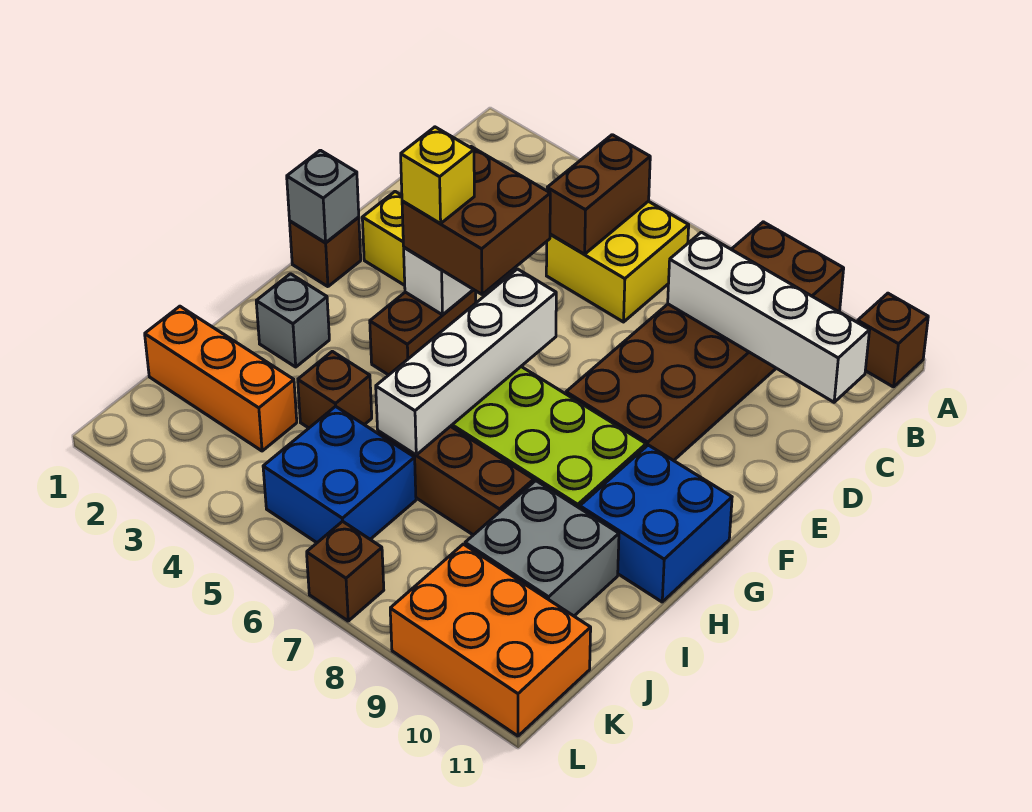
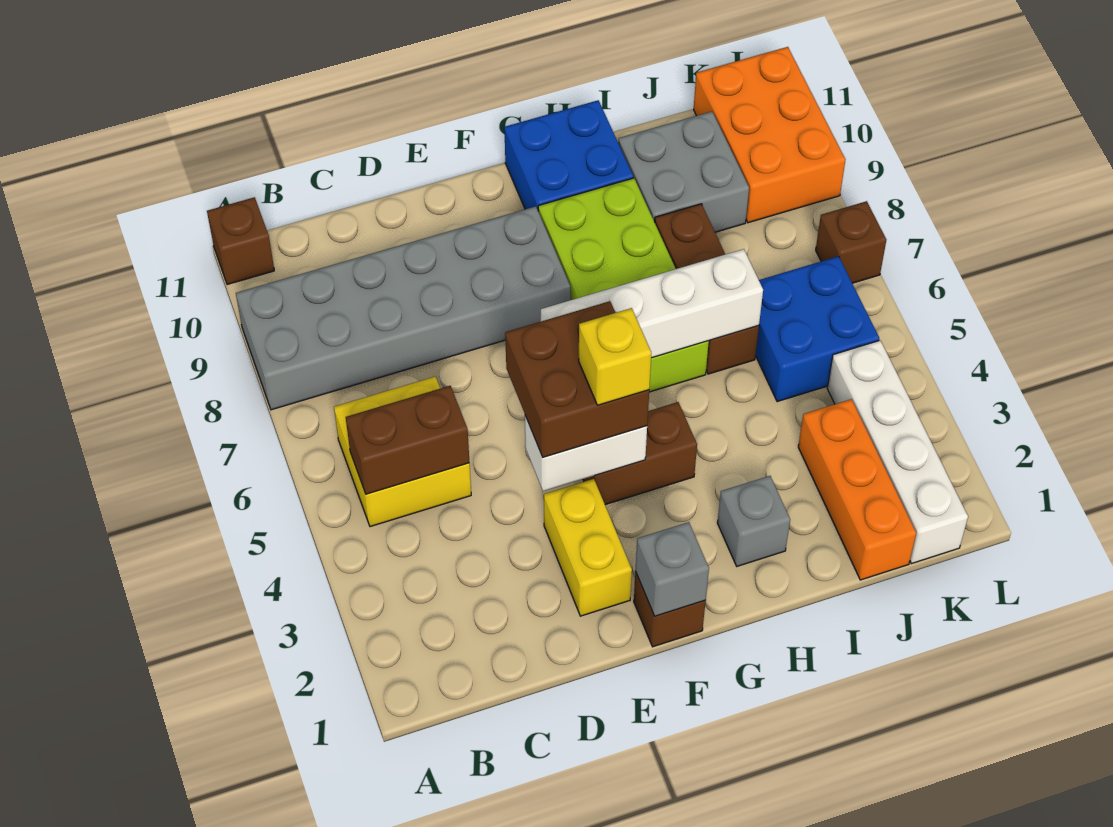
brown brick A8:F9 level 1 -> grey brick A8:F9 level 1
white brick C8:C11 level 2 -> white brick K1:K4 level 1
brown brick I4 level 1 -> none

